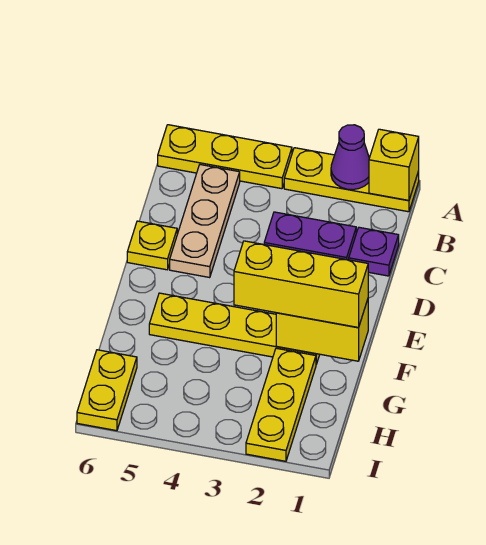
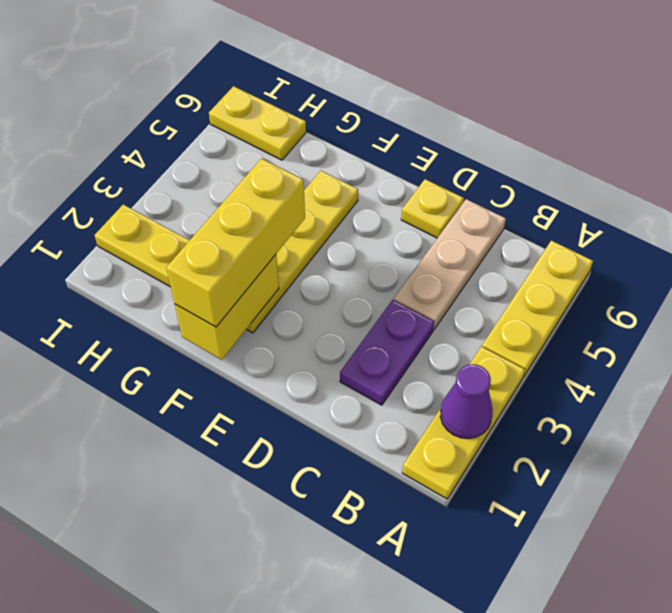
yellow brick A1 level 2 -> none
tan plate B5:D5 level 1 -> tan plate C4:C6 level 1
purple plate C1 level 1 -> none

